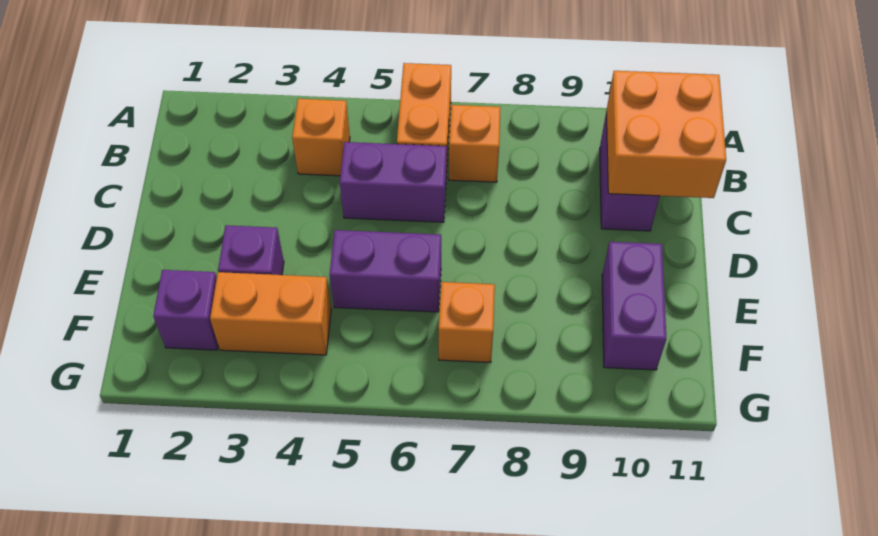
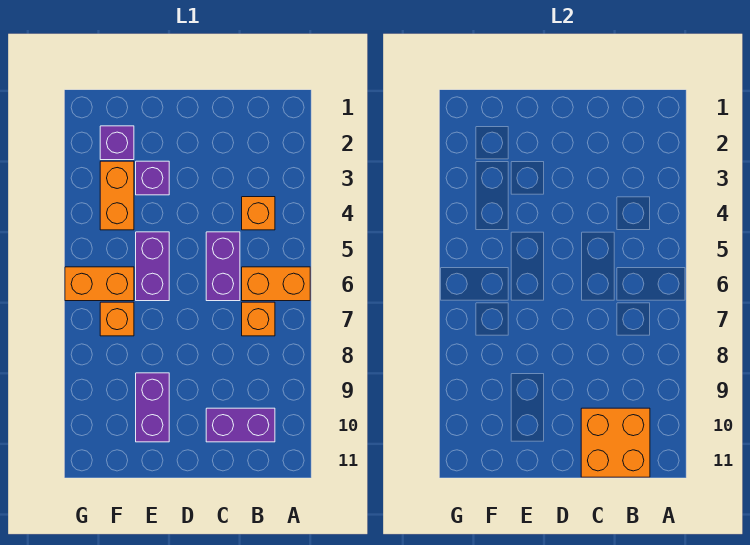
purple brick E10:F10 level 1 -> purple brick E9:E10 level 1
none -> orange brick F6:G6 level 1

